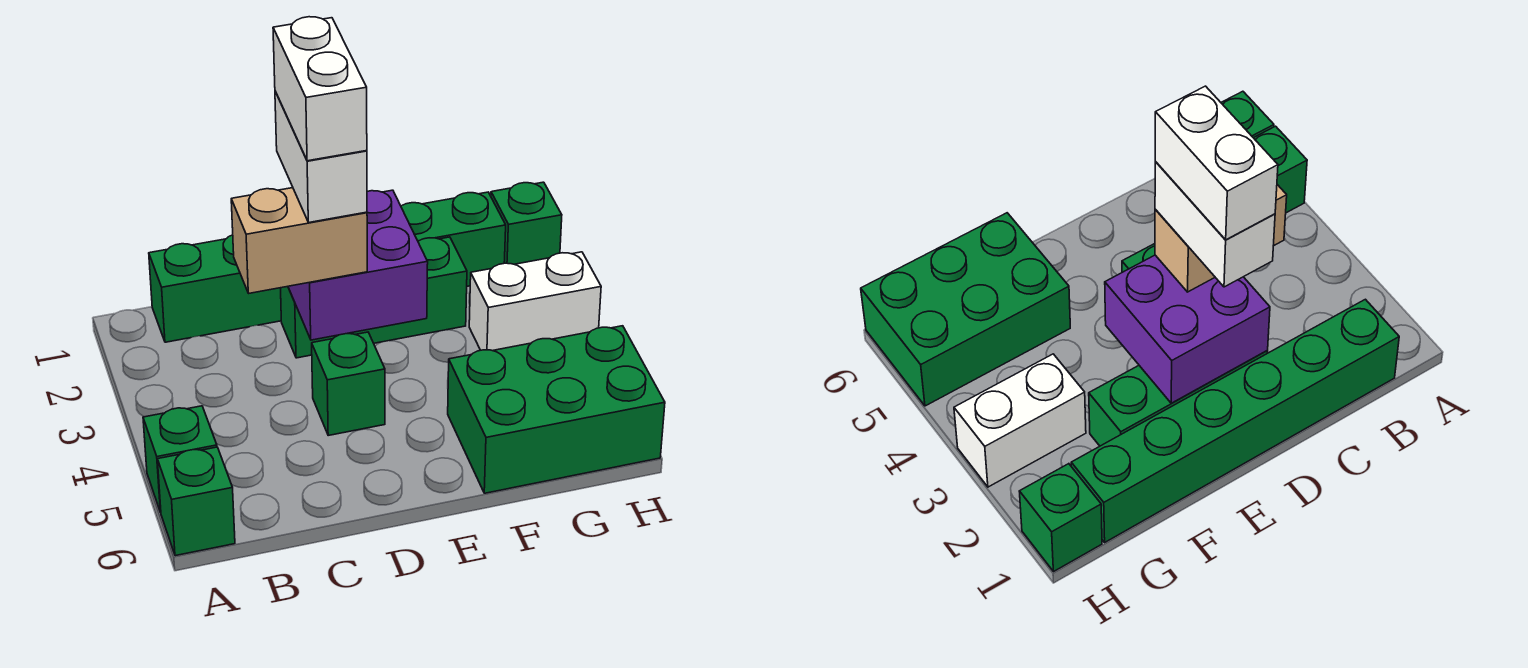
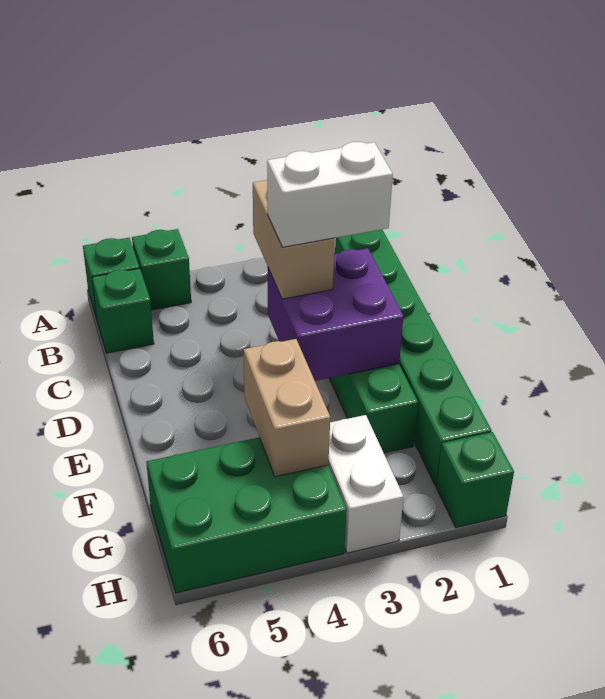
white brick D2:D3 level 5 -> none
green brick D4 level 1 -> green brick B6 level 1
none -> tan brick F4:G4 level 2
green brick F5:H6 level 1 -> green brick G4:H6 level 1

